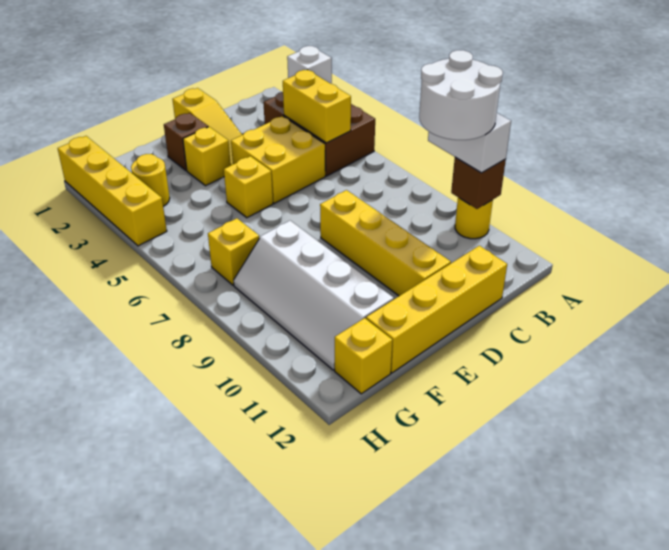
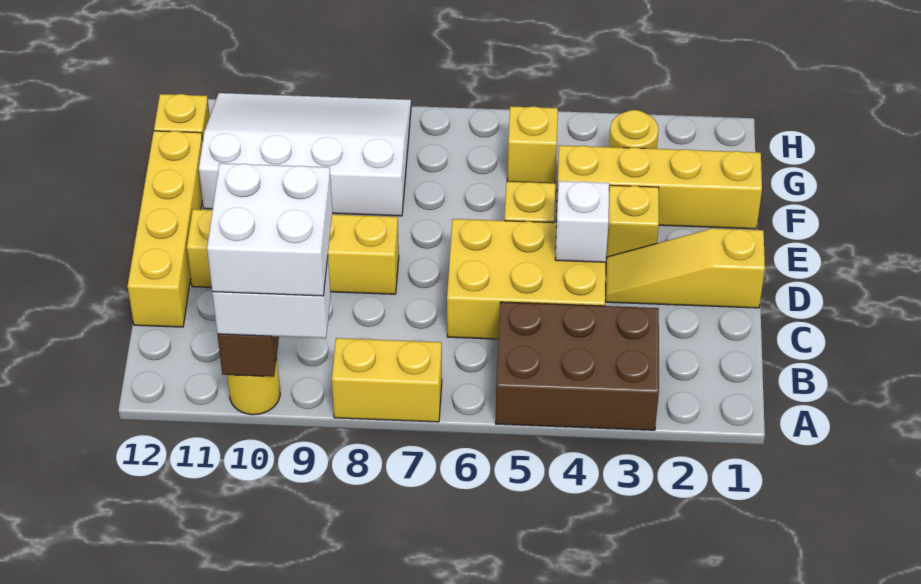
white brick A3 level 2 -> white brick D4 level 2
white round brick A9:B10 level 4 -> white brick A9:B10 level 4
yellow brick B4:B5 level 2 -> yellow brick A7:A8 level 1
yellow brick C4:D5 level 1 -> yellow brick C4:D6 level 1
brown brick E2 level 1 -> none
white slope F8:G11 level 1 top F -> white slope F8:H11 level 1 top F
yellow brick G7 level 1 -> yellow brick G5 level 1
yellow brick H1:H4 level 1 -> yellow brick F1:F4 level 1

